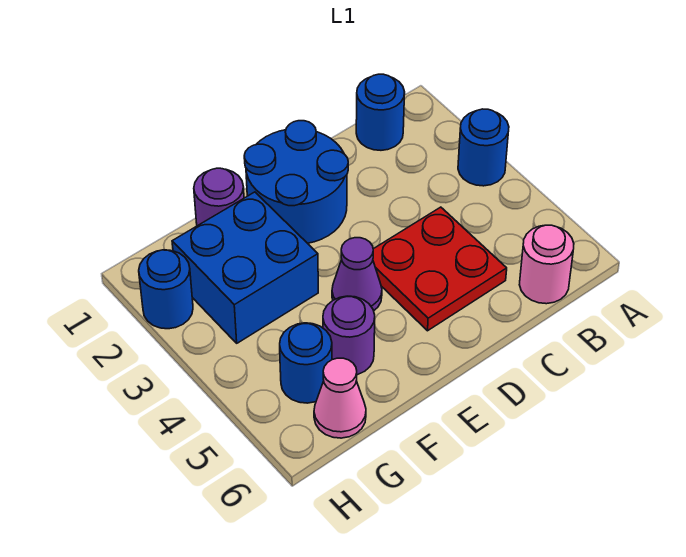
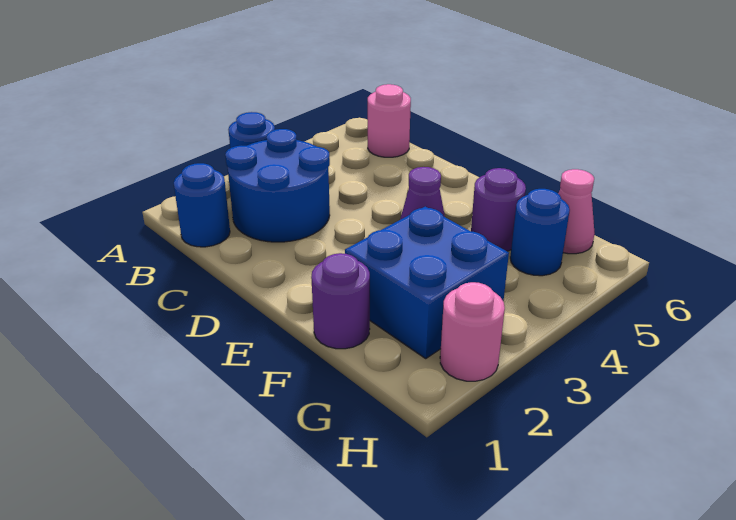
red plate C4:D5 level 1 -> none
blue round brick D1:E2 level 1 -> blue round brick B2:C3 level 1
blue round brick H2 level 1 -> pink round brick H2 level 1

